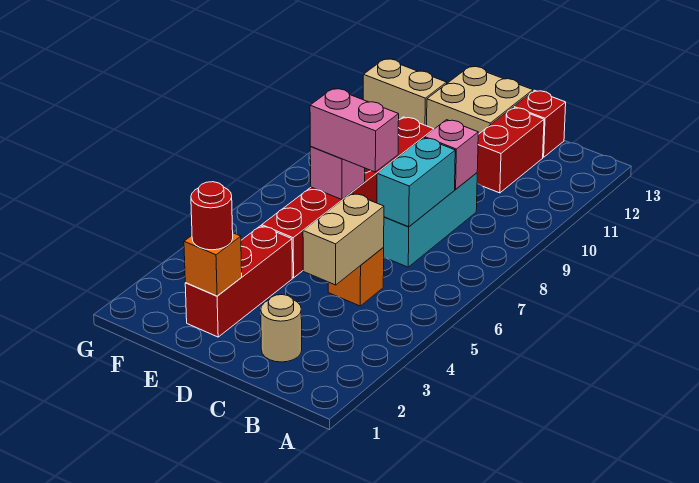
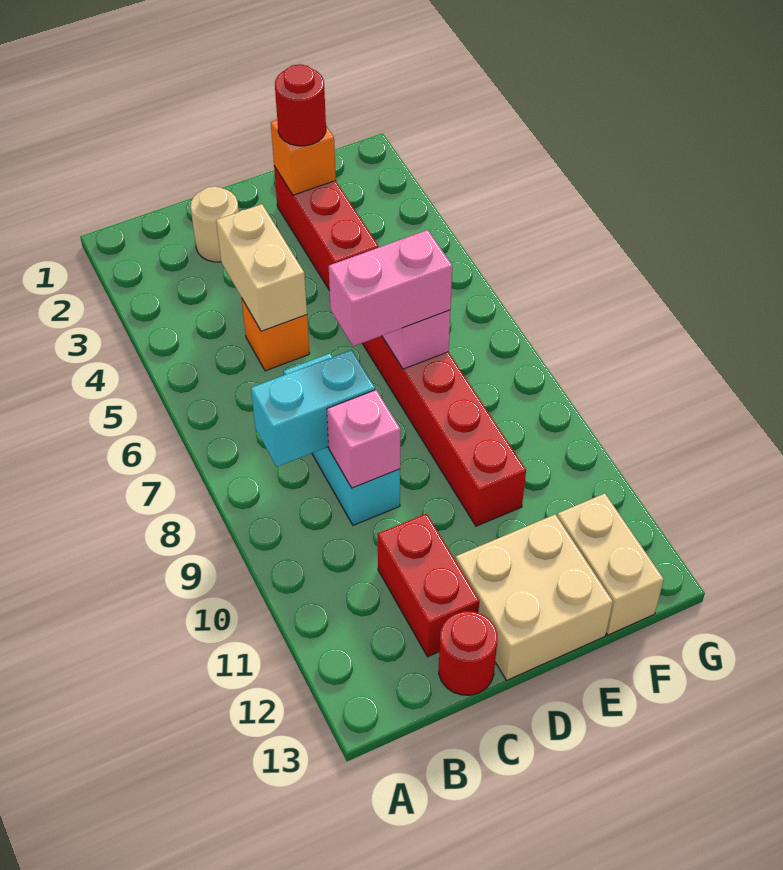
cyan brick C7:C8 level 2 -> cyan brick B8:C8 level 2
red brick C13 level 1 -> red round brick C13 level 1
tan brick F12:G12 level 1 -> tan brick F12:F13 level 1

